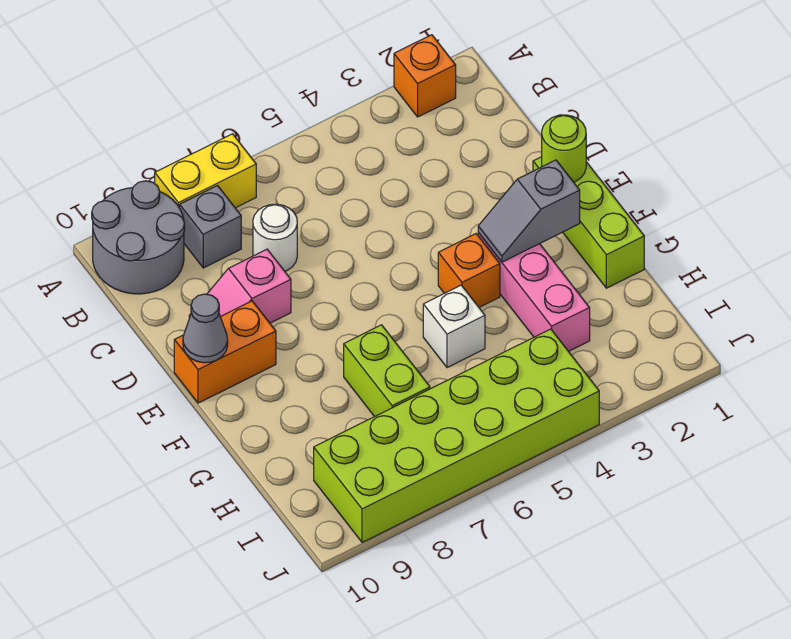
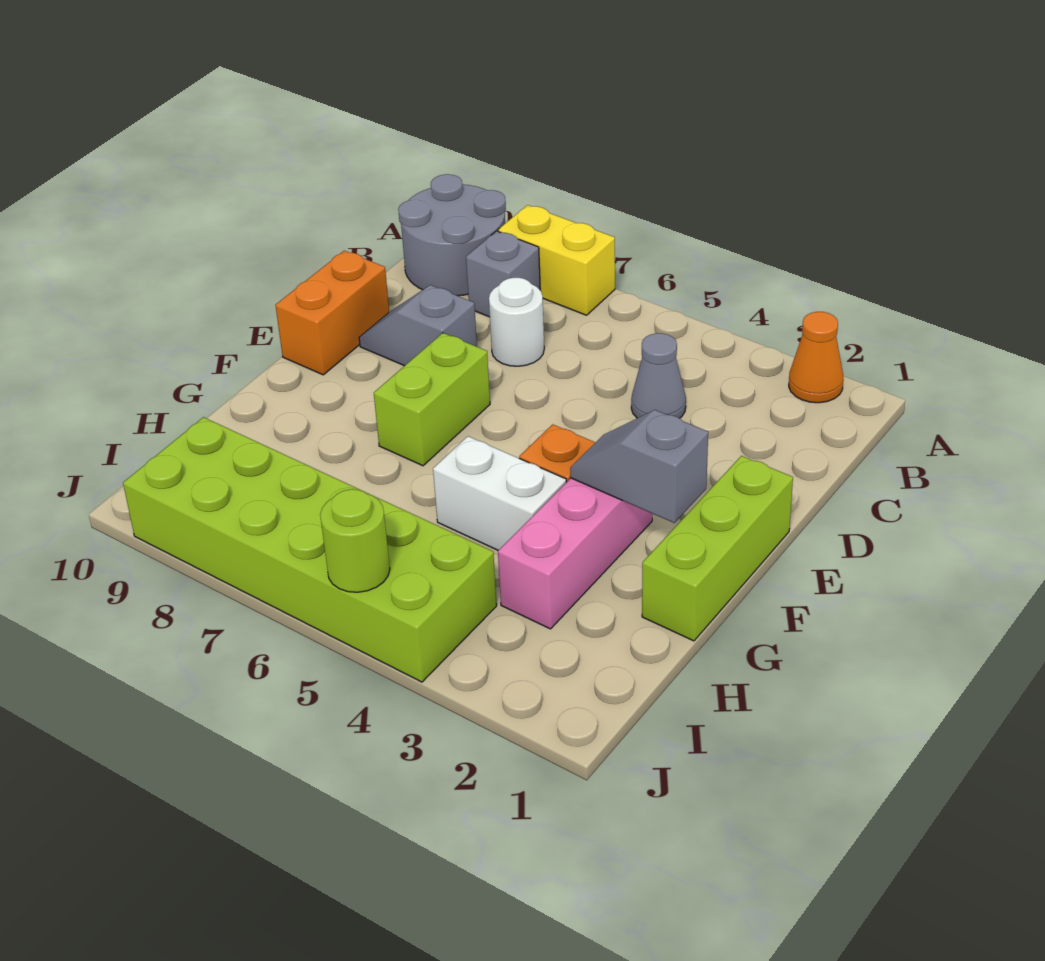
orange brick A2 level 1 -> orange cone A2 level 1
pink slope D8:D9 level 1 top 8 -> grey slope D8:D9 level 1 top 8
lime round brick E1 level 2 -> lime round brick J5 level 2
orange brick E9:E10 level 1 -> orange brick D10:E10 level 1
grey cone E10 level 2 -> grey cone C4 level 1
white brick G5 level 1 -> white brick G4:G5 level 1
lime brick G7:H7 level 1 -> lime brick E7:F7 level 1

